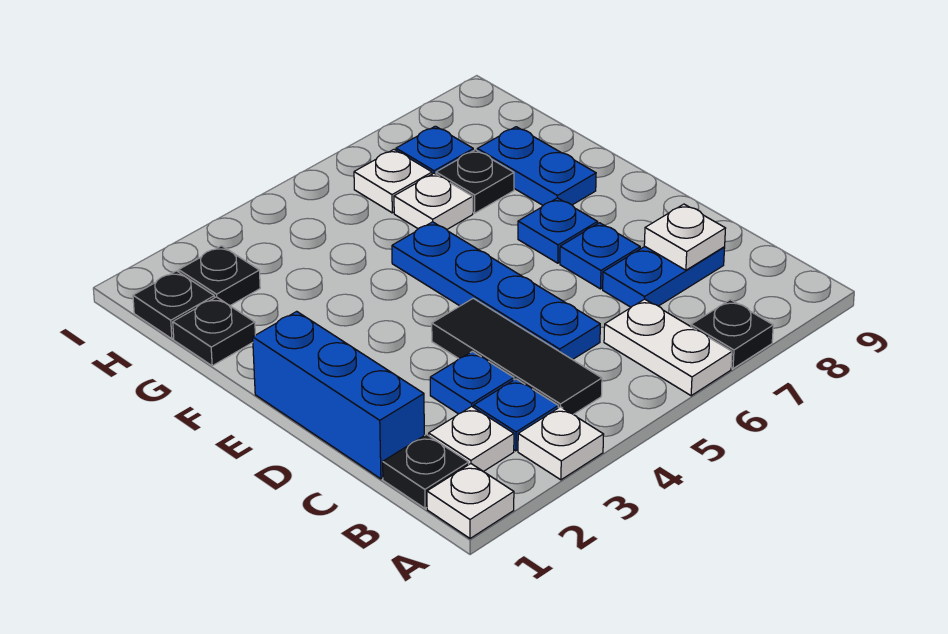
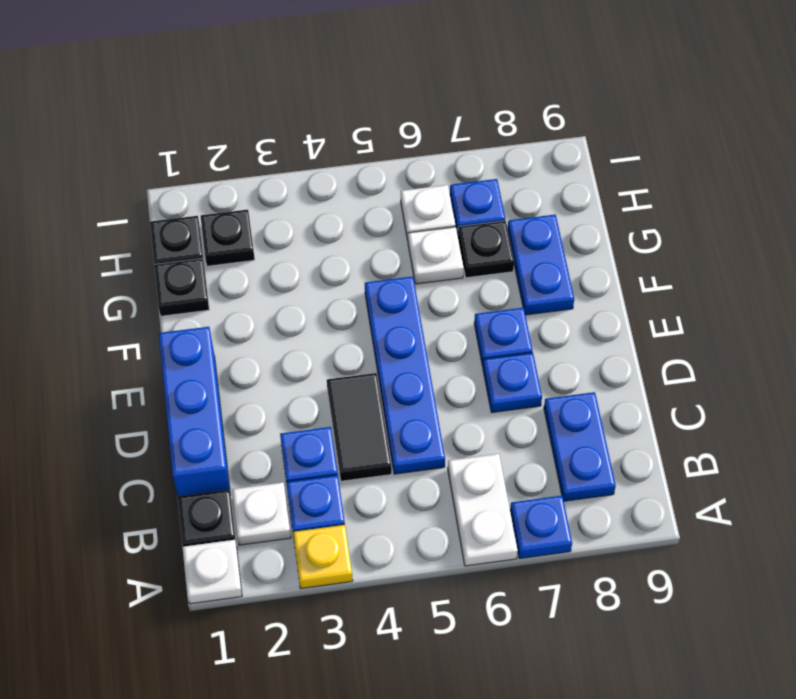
white plate A3 level 1 -> yellow plate A3 level 1
black plate A7 level 1 -> blue plate A7 level 1
black tile B4:D4 level 1 -> black tile C4:D4 level 1
blue plate C7:C8 level 1 -> blue plate B8:C8 level 1
white plate C8 level 2 -> none

